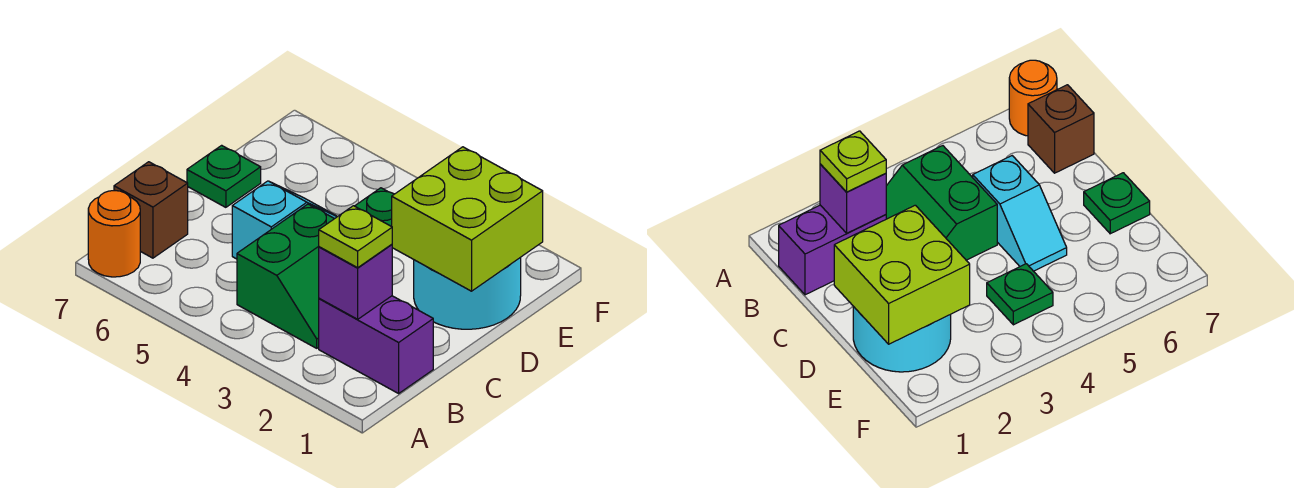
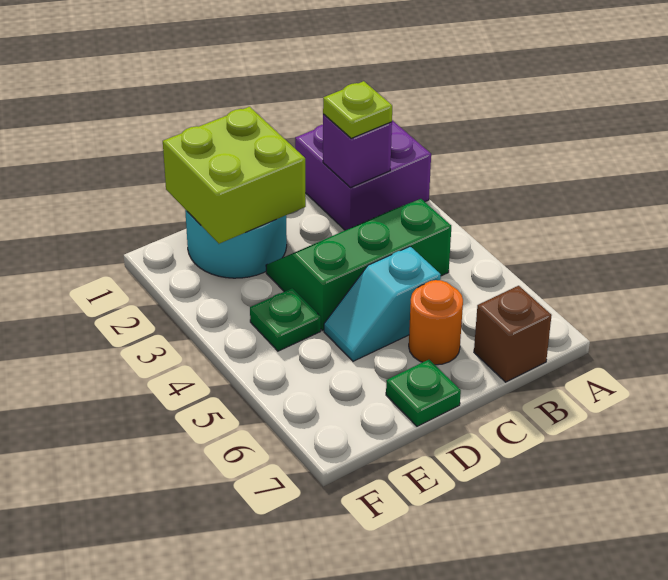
orange round brick A7 level 1 -> orange round brick C6 level 1
purple brick B1:B2 level 1 -> purple brick A1:B2 level 1
green slope B3:C4 level 1 top 4 -> green slope B3:D4 level 1 top 4

